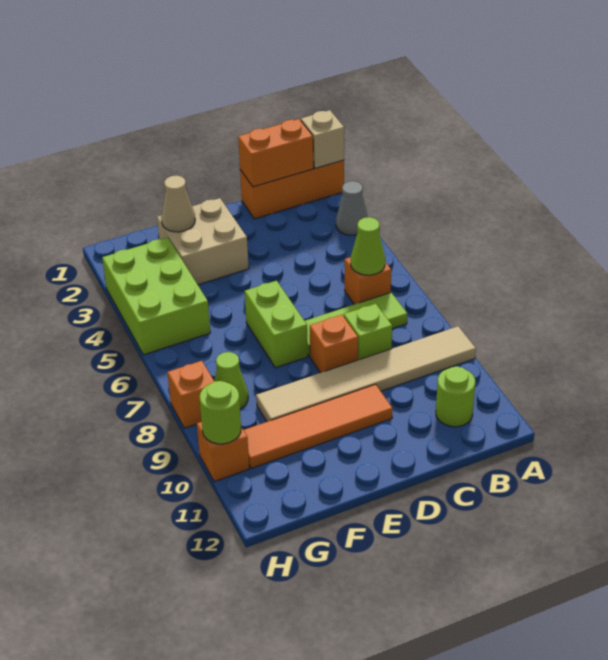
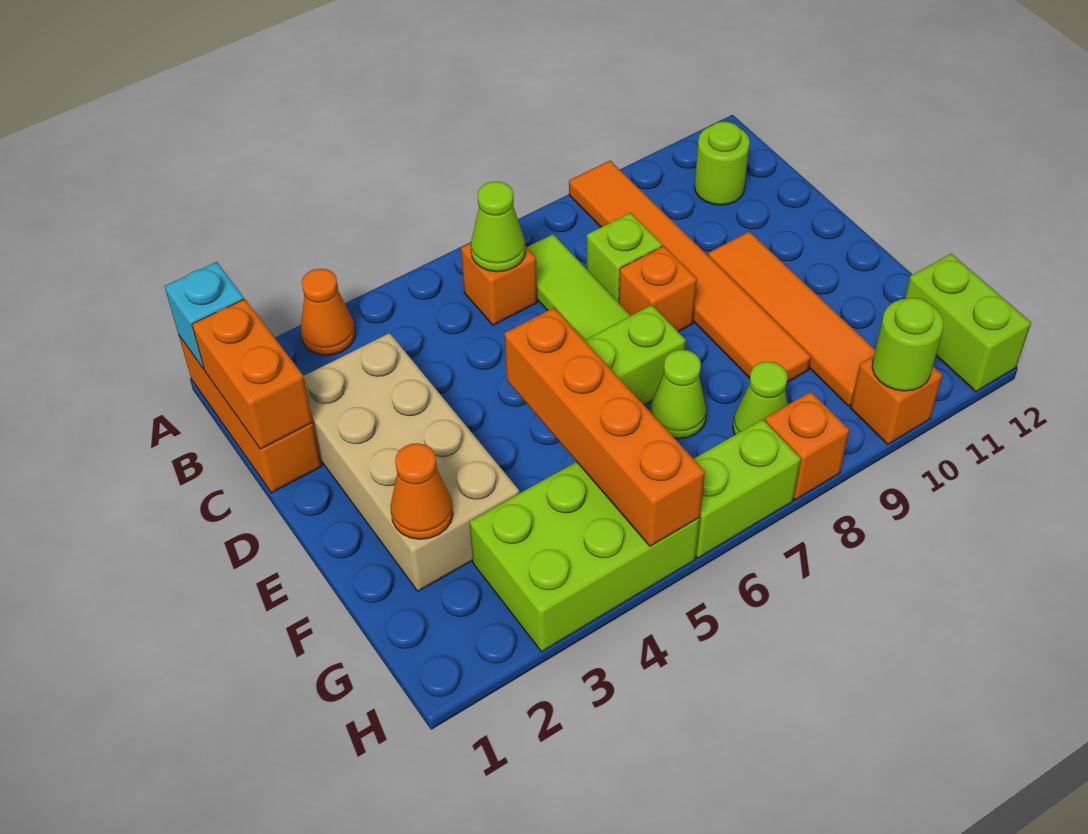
tan brick A1 level 2 -> cyan brick A1 level 2
grey cone A3 level 1 -> orange cone A3 level 1
tan tile A9:F9 level 1 -> orange tile A9:F9 level 1
tan brick E2:F3 level 1 -> tan brick C2:F3 level 1
none -> orange brick E5:H5 level 2
tan cone F2 level 2 -> orange cone F2 level 2
none -> lime cone F7 level 1
none -> lime brick G12:H12 level 1
none -> lime brick H6:H7 level 1

